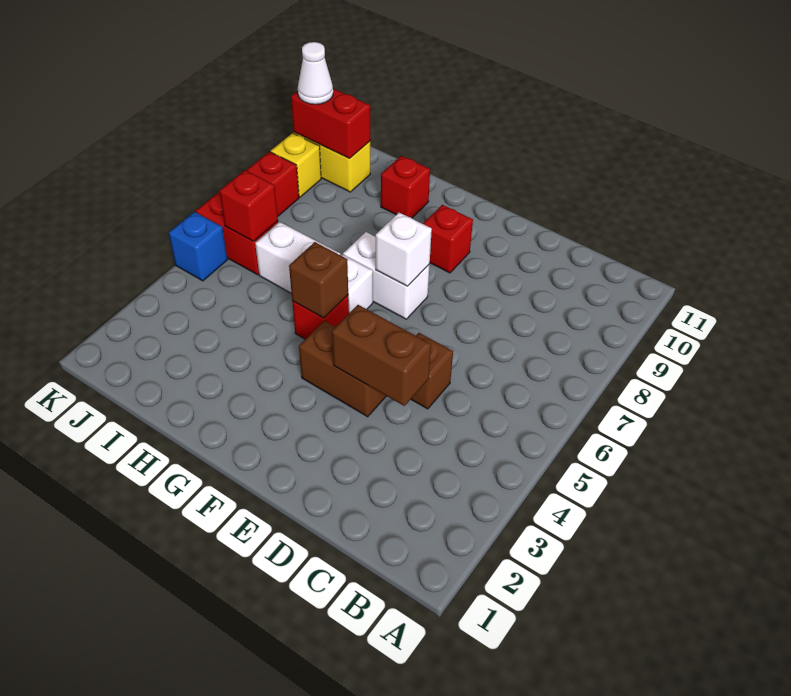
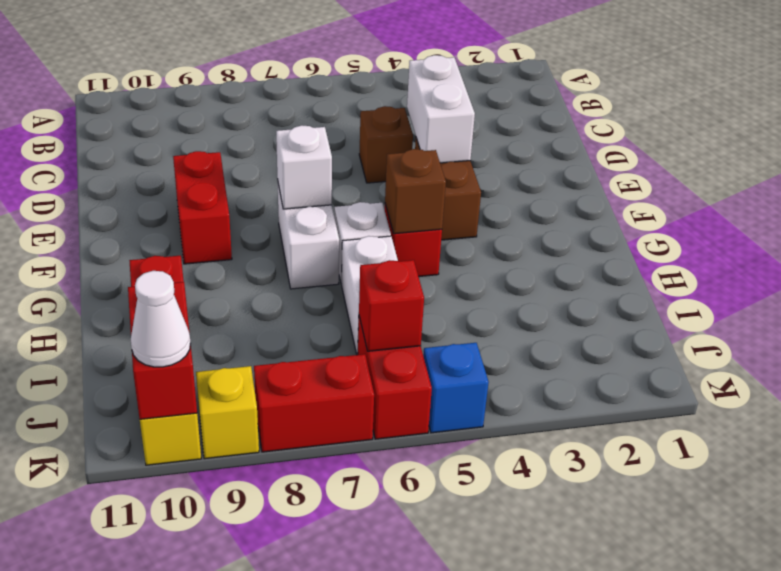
brown brick D4:E4 level 2 -> white brick D4:E4 level 2
red brick F9 level 1 -> red brick E9:F9 level 1

